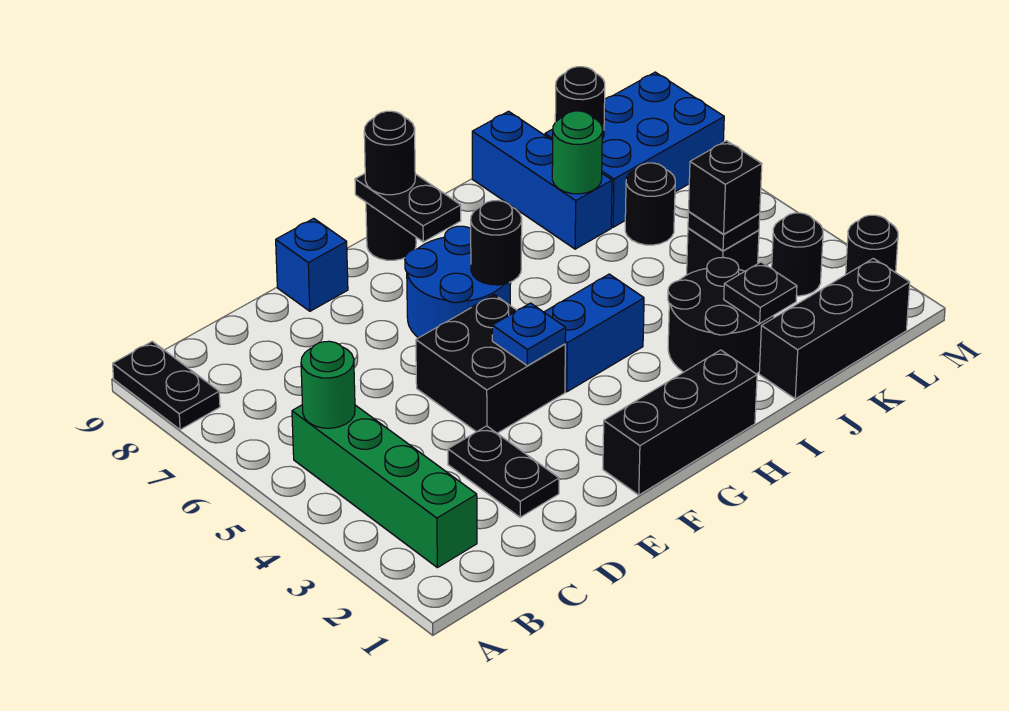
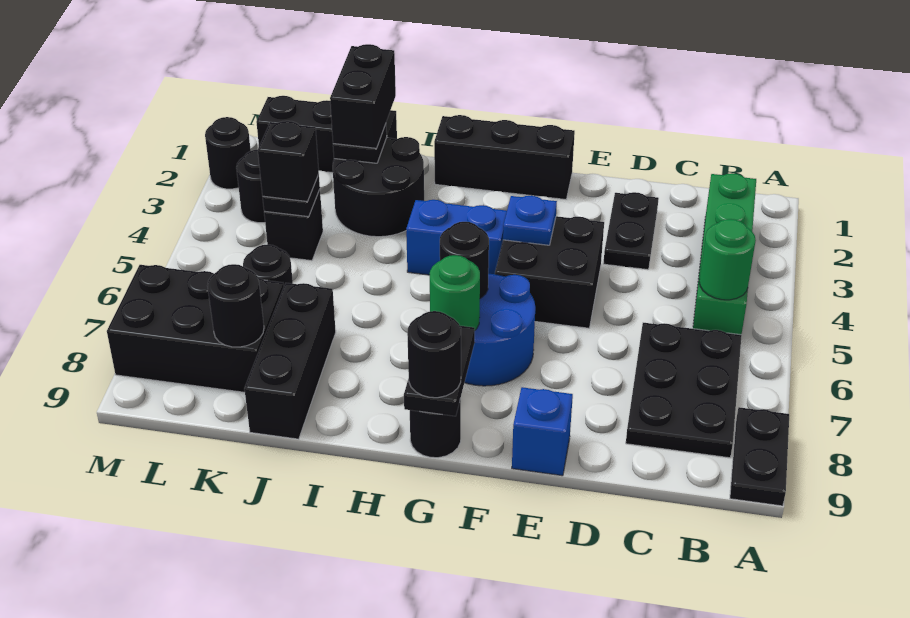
none -> black plate B6:C8 level 1
none -> black brick J1:J2 level 3
blue brick J7:J9 level 1 -> black brick J7:J9 level 1
green round brick J7 level 2 -> green round brick G7 level 2
blue brick K7:M8 level 1 -> black brick K7:M8 level 1

